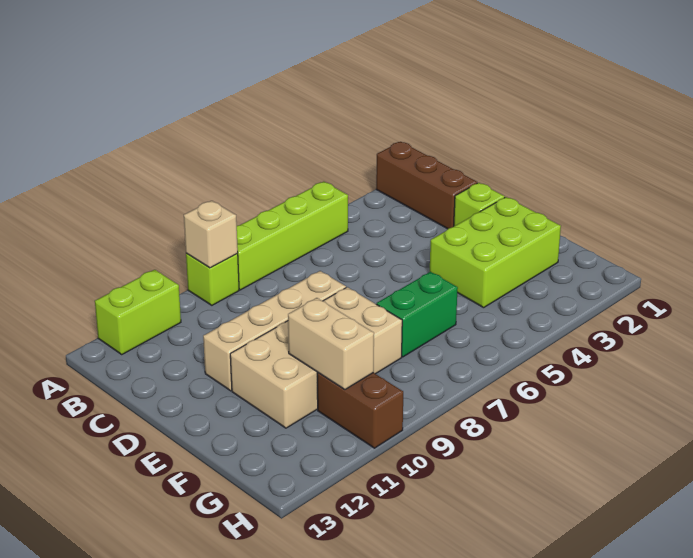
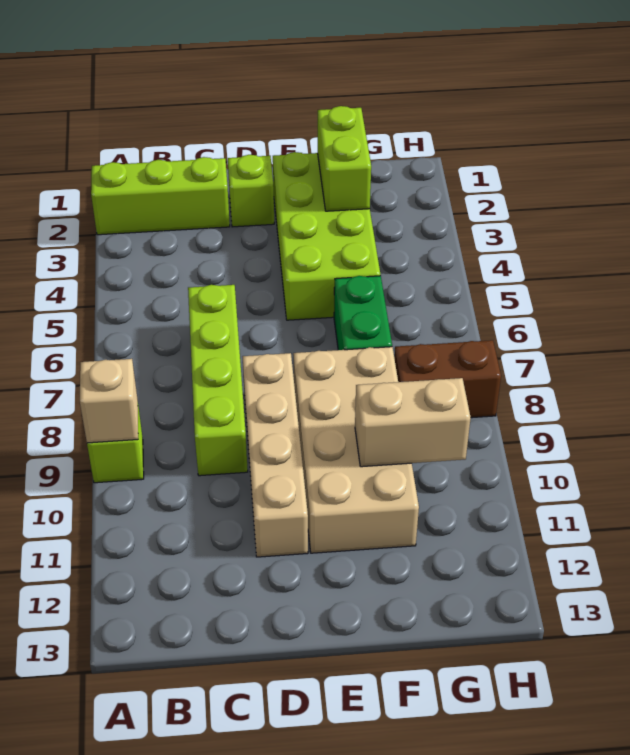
brown brick A2:C2 level 1 -> lime brick A2:C2 level 1
lime brick A5:A8 level 1 -> lime brick C6:C9 level 1
lime brick A11:A12 level 1 -> lime brick F2:F3 level 2
lime brick E2:F4 level 1 -> lime brick E2:F5 level 1
brown brick G10:H10 level 1 -> brown brick G8:H8 level 1

